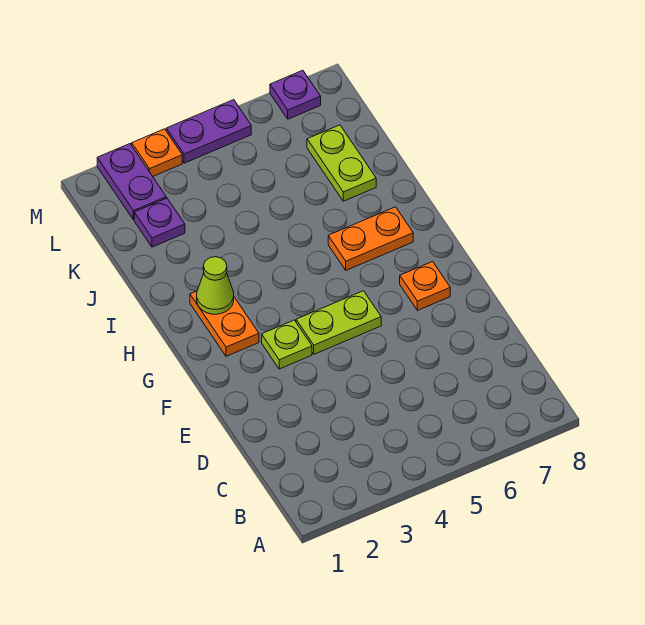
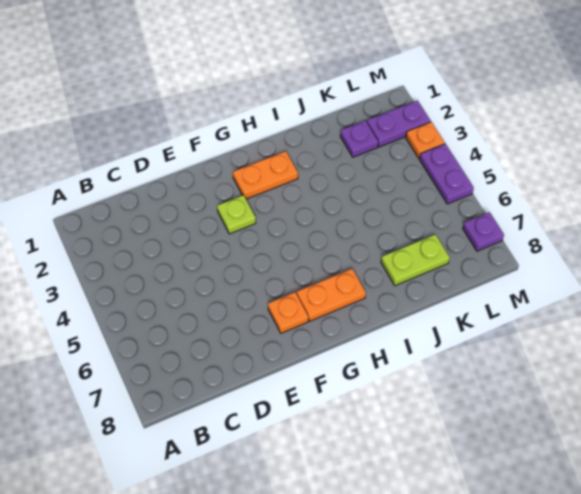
lime plate F4:F5 level 1 -> none
lime cone H2 level 2 -> none
orange plate H6:H7 level 1 -> orange plate G7:H7 level 1

